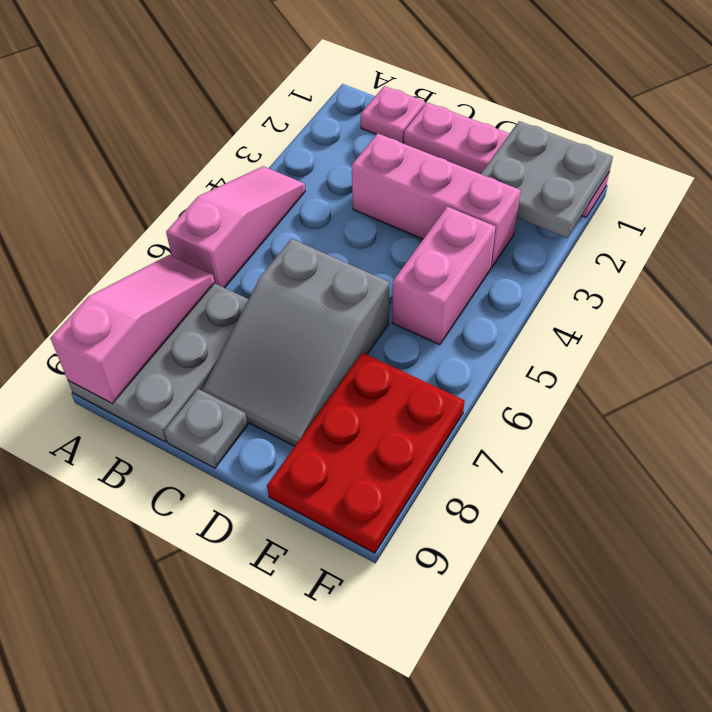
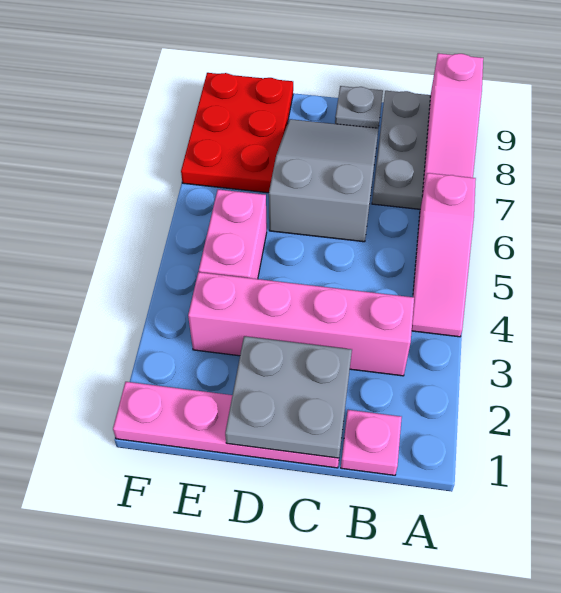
pink brick C3:E3 level 1 -> pink brick B3:E3 level 1
grey plate E1:F2 level 2 -> grey plate C1:D2 level 2

